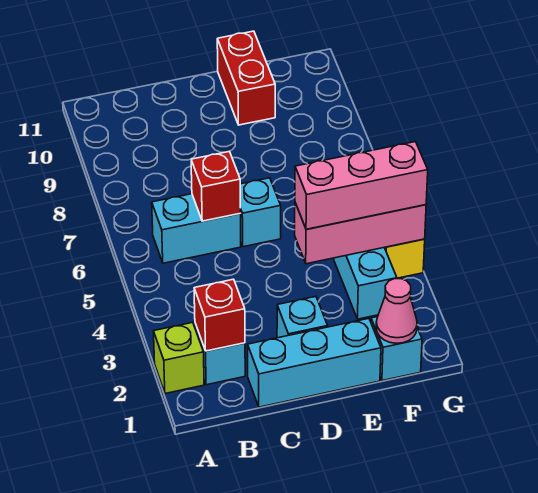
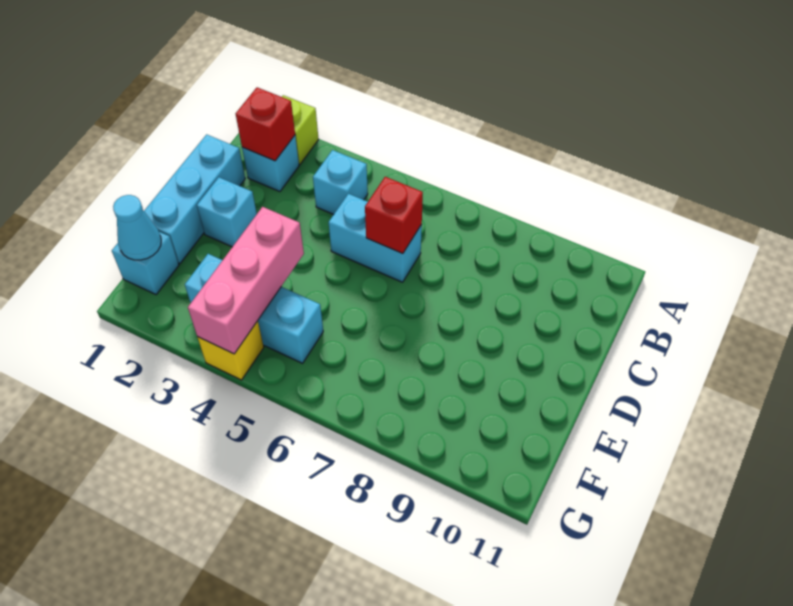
cyan brick B6:C6 level 1 -> cyan brick C5:C6 level 1
cyan brick D6 level 1 -> cyan brick B4 level 1
pink brick E4:G4 level 3 -> none
red brick E10:E11 level 1 -> none
pink cone F1 level 2 -> cyan cone F1 level 2

